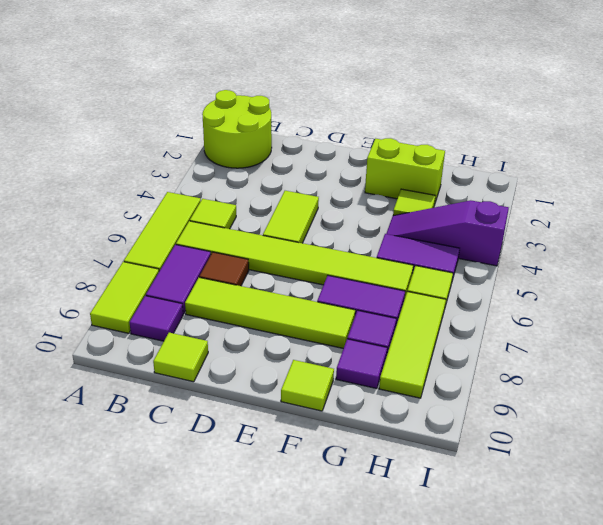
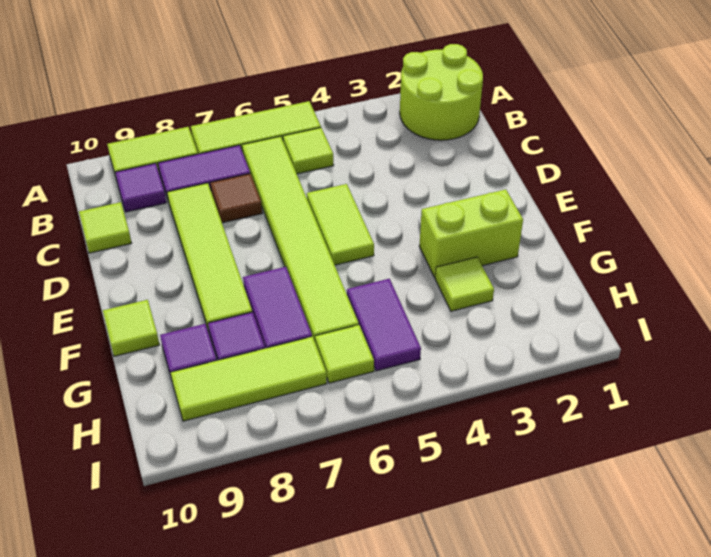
lime tile D4:D5 level 1 -> lime tile D5:E5 level 1
lime brick F2:G2 level 1 -> lime brick F2:F3 level 1
purple slope G4:I4 level 1 top I -> none

